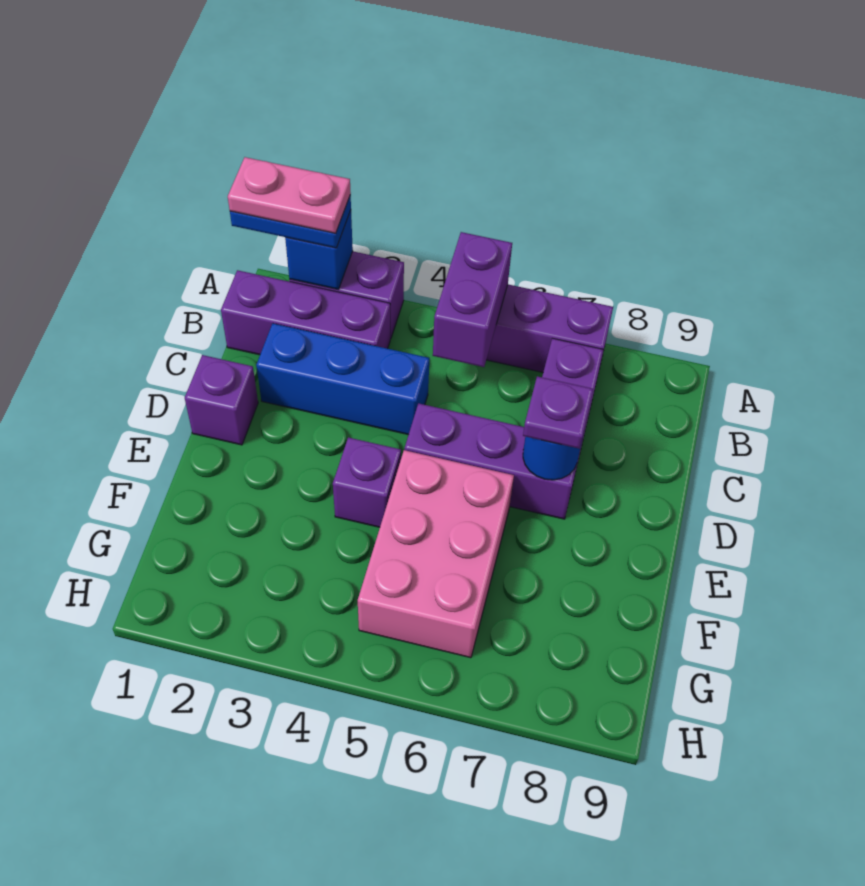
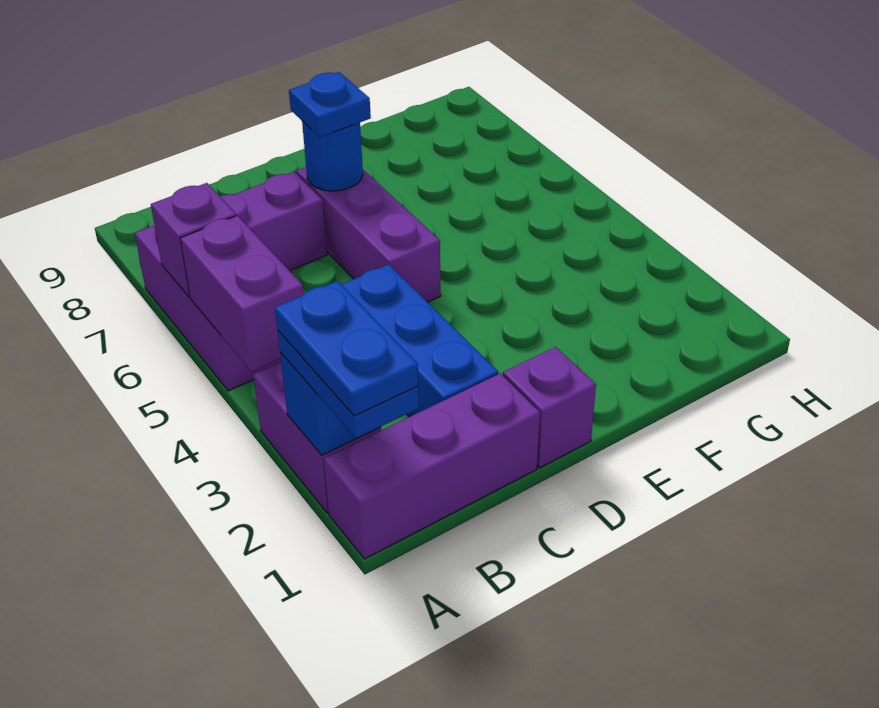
pink plate A1:A2 level 4 -> blue plate A1:A2 level 4
purple brick A5:B5 level 2 -> purple brick A4:A5 level 2
purple brick B1:B3 level 1 -> purple brick A1:C1 level 1
purple plate D7 level 3 -> blue plate D7 level 3
purple brick E4 level 1 -> purple brick A6 level 2
pink brick E5:G6 level 1 -> none

